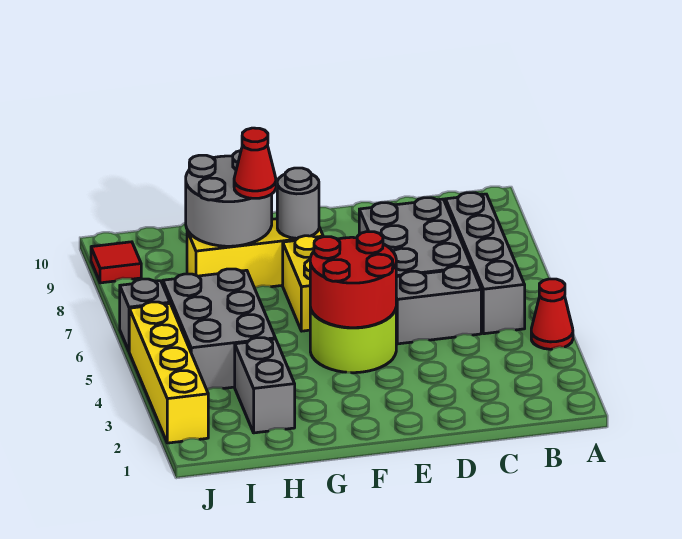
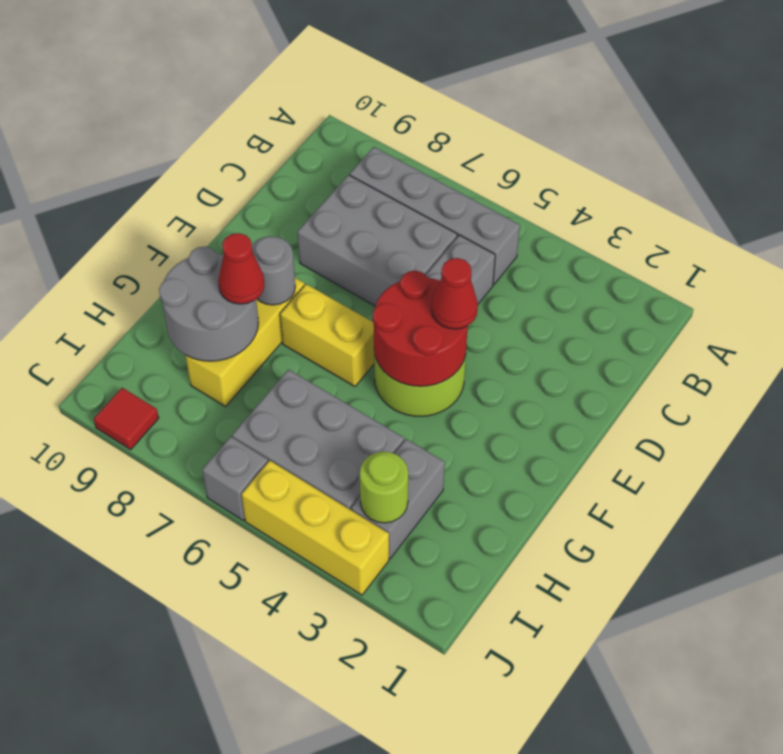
red cone A4 level 1 -> red cone E4 level 3
grey brick H2:H3 level 1 -> grey brick H3:I3 level 1
none -> lime round brick I3 level 2
yellow brick J2:J5 level 1 -> yellow brick J3:J5 level 1

